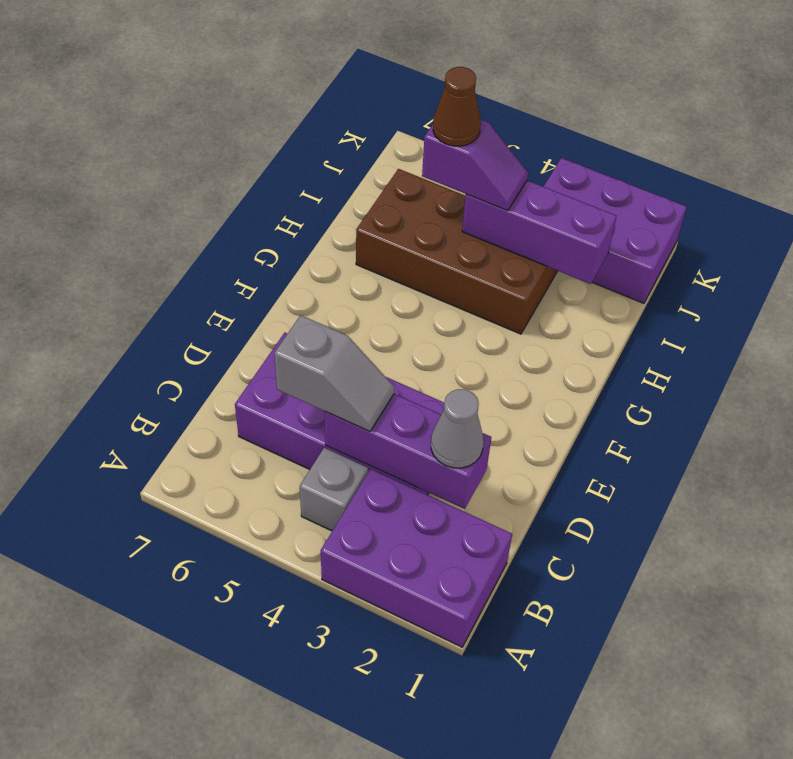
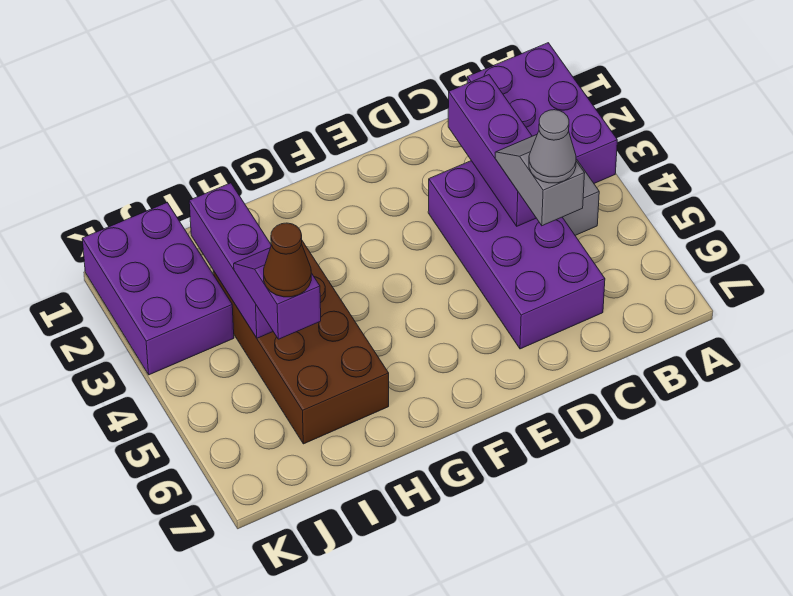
grey cone C2 level 3 -> grey cone C5 level 4

